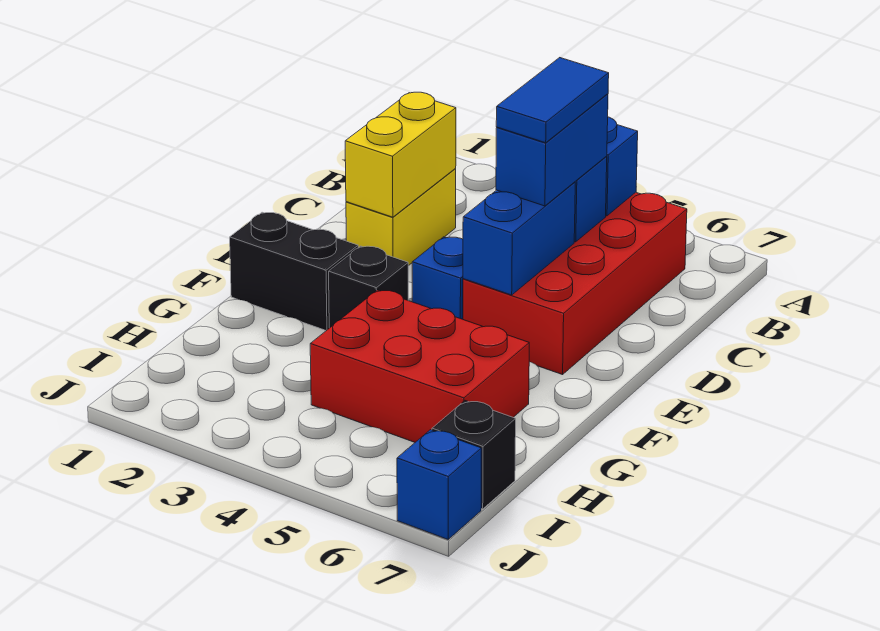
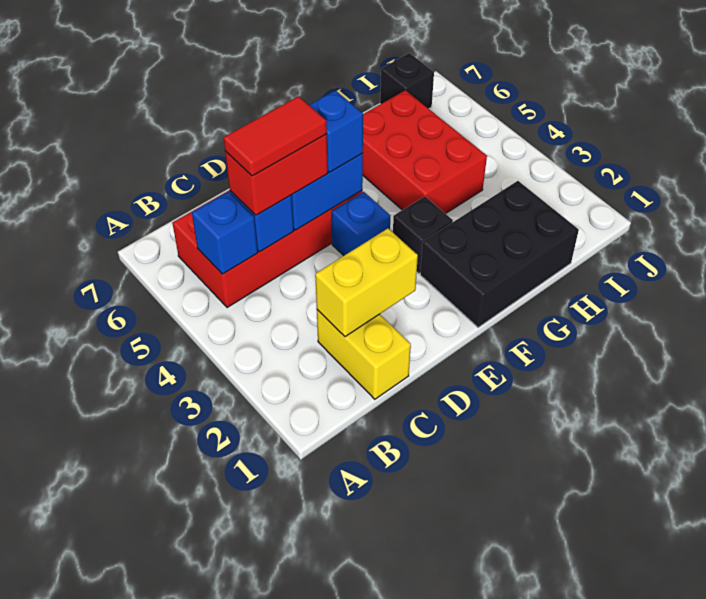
yellow brick C2:D2 level 1 -> yellow brick C1:C2 level 1
blue brick C5:D5 level 3 -> red brick C5:D5 level 3
blue tile C5:D5 level 4 -> red tile C5:D5 level 4
black brick F1:F2 level 1 -> black brick F1:H2 level 1
blue brick J7 level 1 -> blue brick E5 level 3

